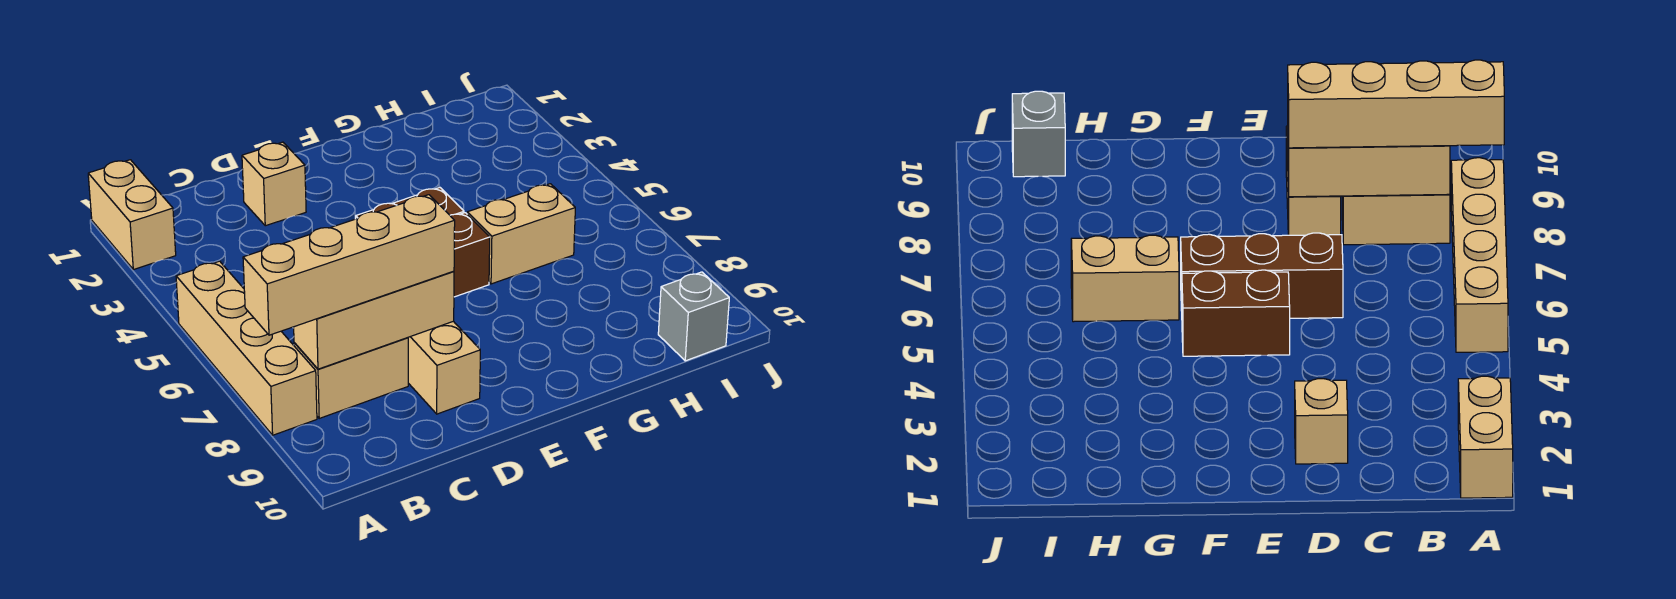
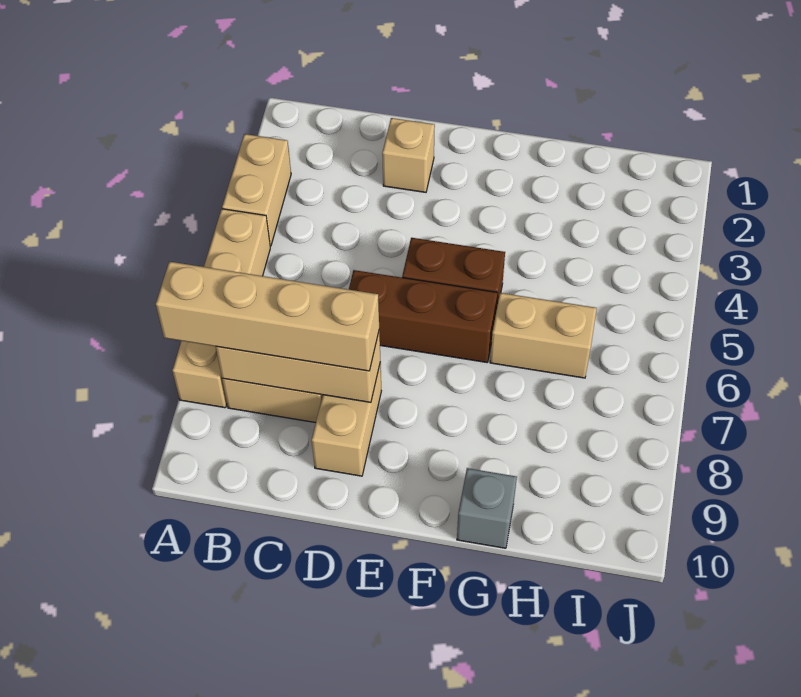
tan brick A1:A2 level 1 -> tan brick A3:A4 level 1
grey brick I10 level 1 -> grey brick G10 level 1

